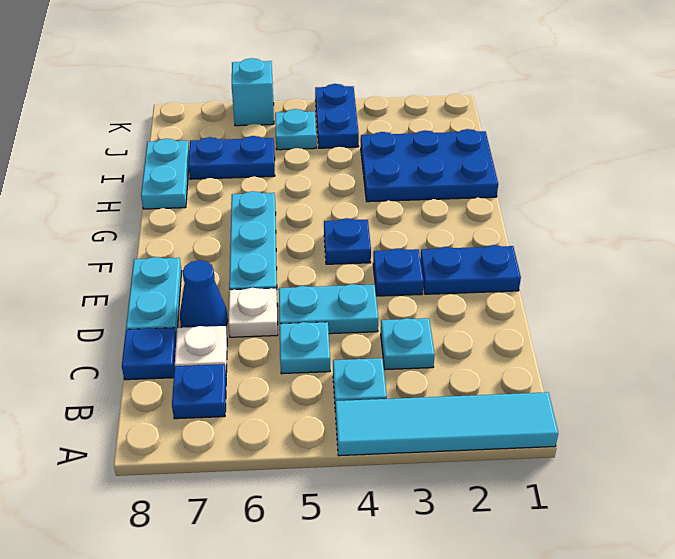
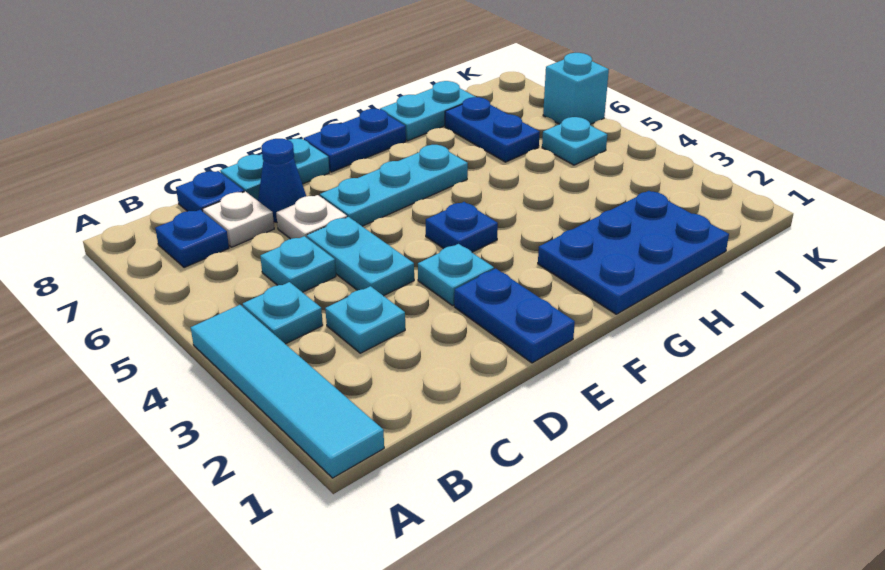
blue plate E3 level 1 -> cyan plate E3 level 1
blue plate H1:I3 level 1 -> blue plate G1:I2 level 1
blue plate J4:K4 level 1 -> blue plate F8:G8 level 1

